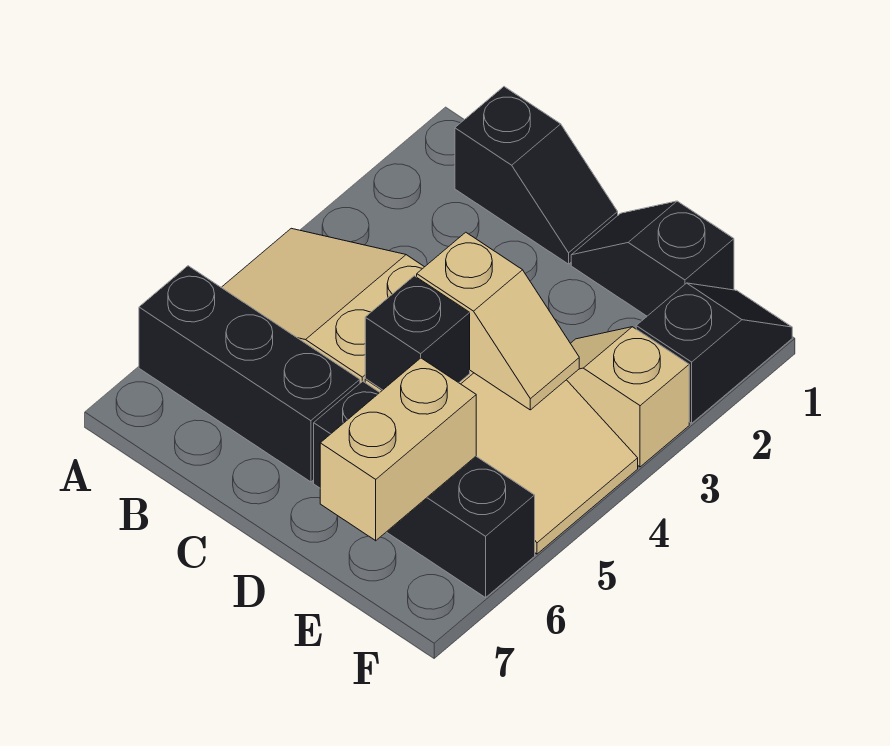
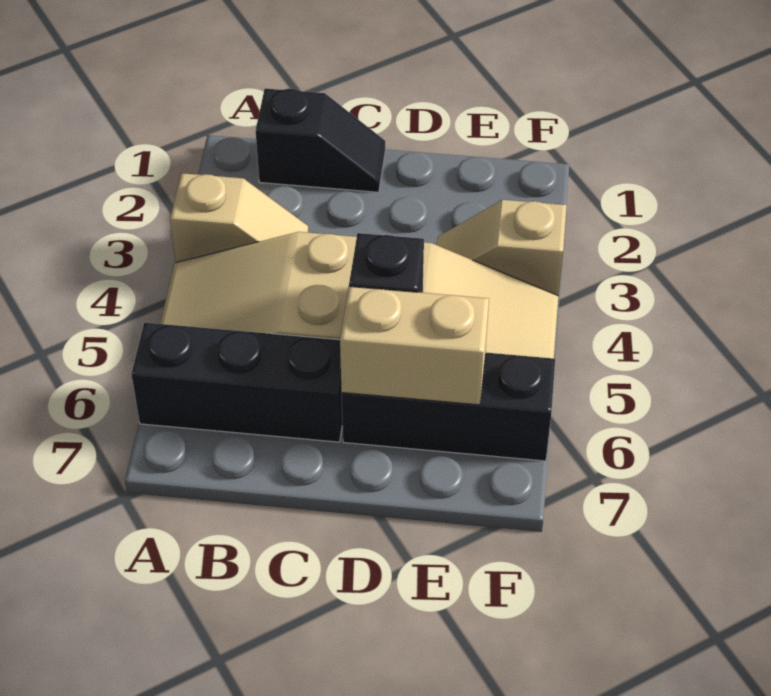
black slope D1:E1 level 1 top E -> none
tan slope D4:E4 level 2 top D -> tan slope A3:B3 level 1 top A
tan brick E6:E7 level 2 -> tan brick D6:E6 level 2
black slope F1:F2 level 1 top 2 -> none

